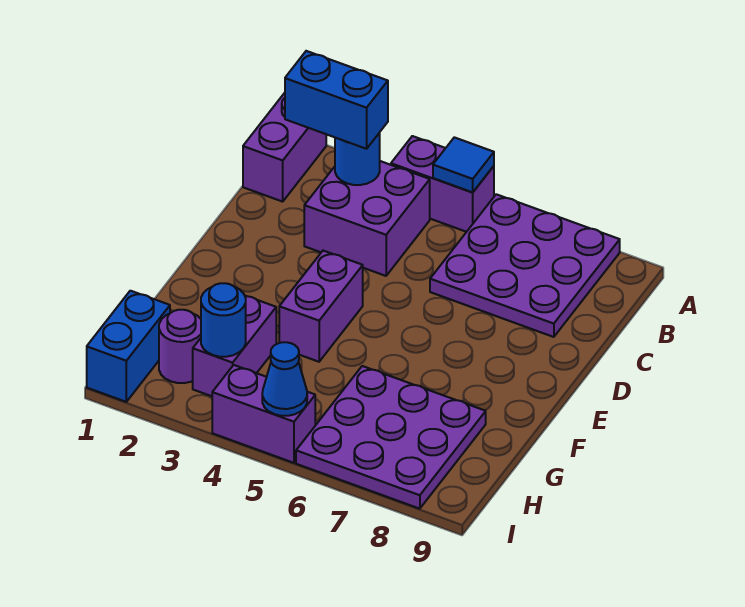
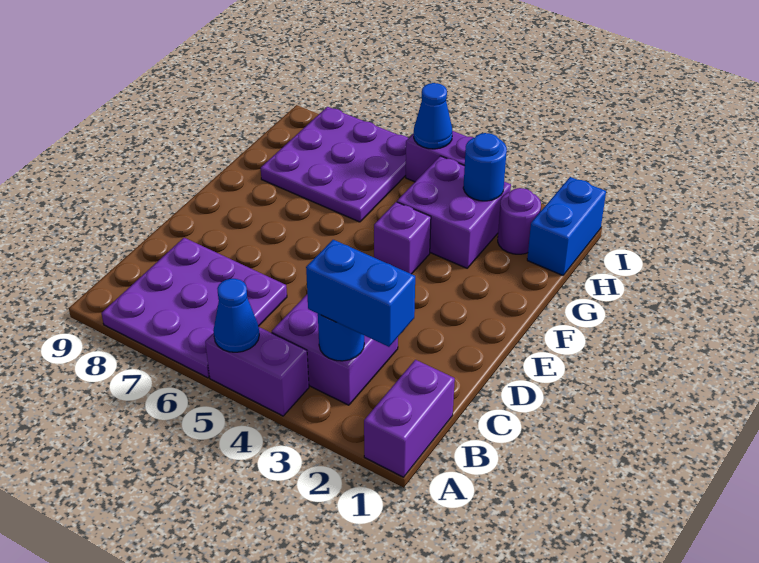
blue tile A5 level 2 -> blue cone A5 level 2
purple brick E4:F4 level 1 -> purple brick F4 level 1
purple brick G3:H3 level 1 -> purple brick G3:H4 level 1

